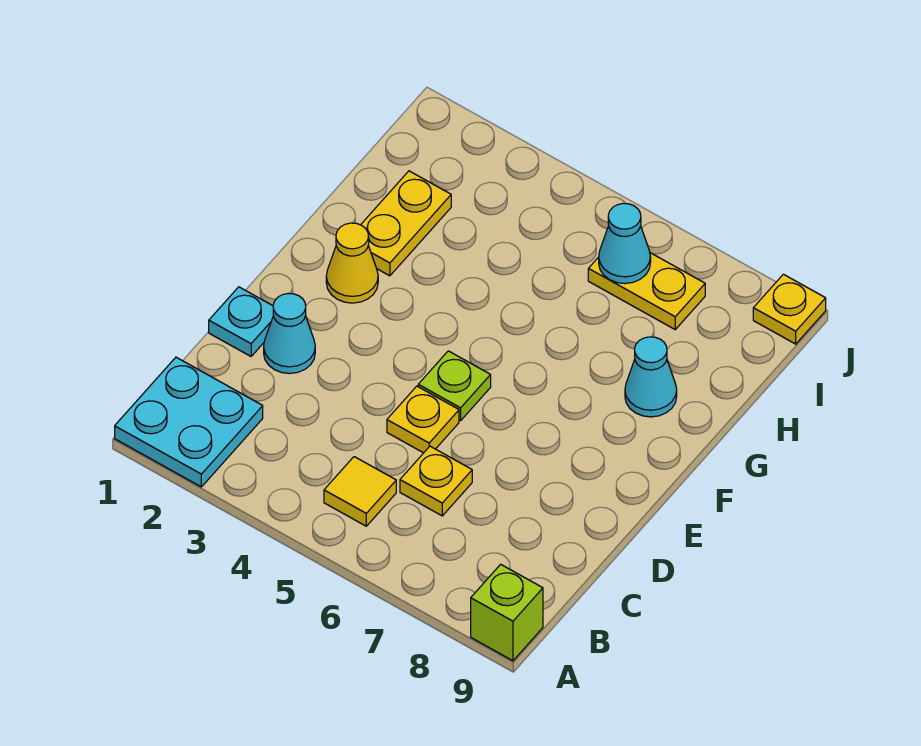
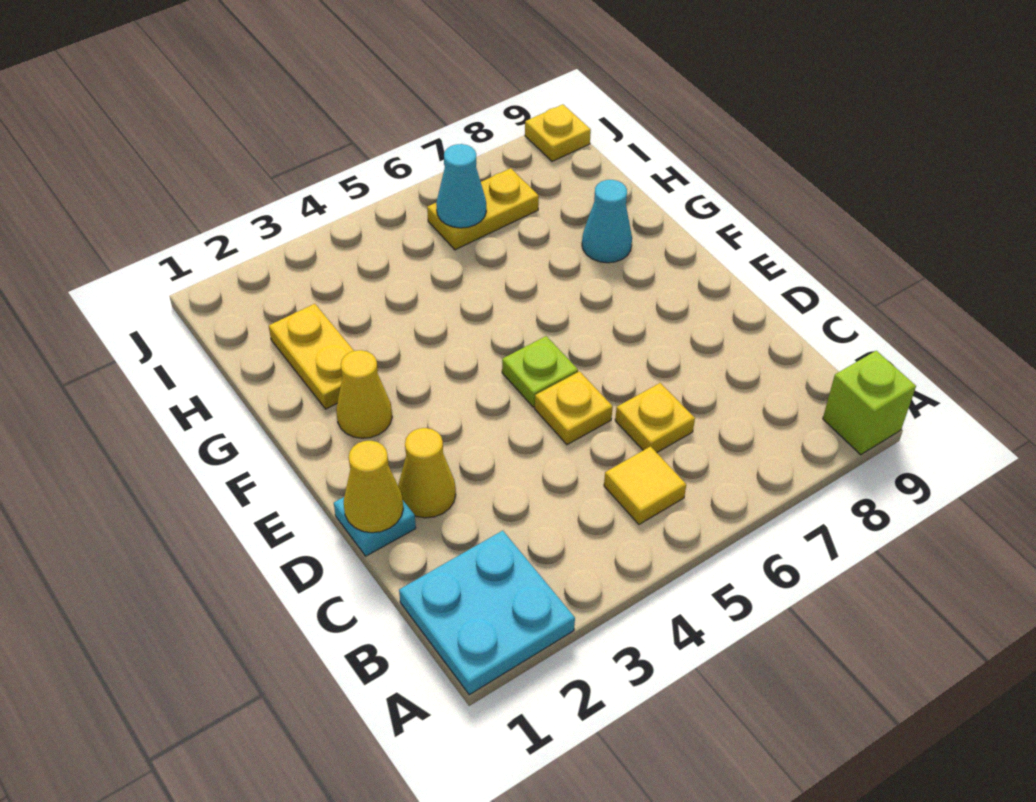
none -> yellow cone D1 level 2
cyan cone D2 level 1 -> yellow cone D2 level 1

